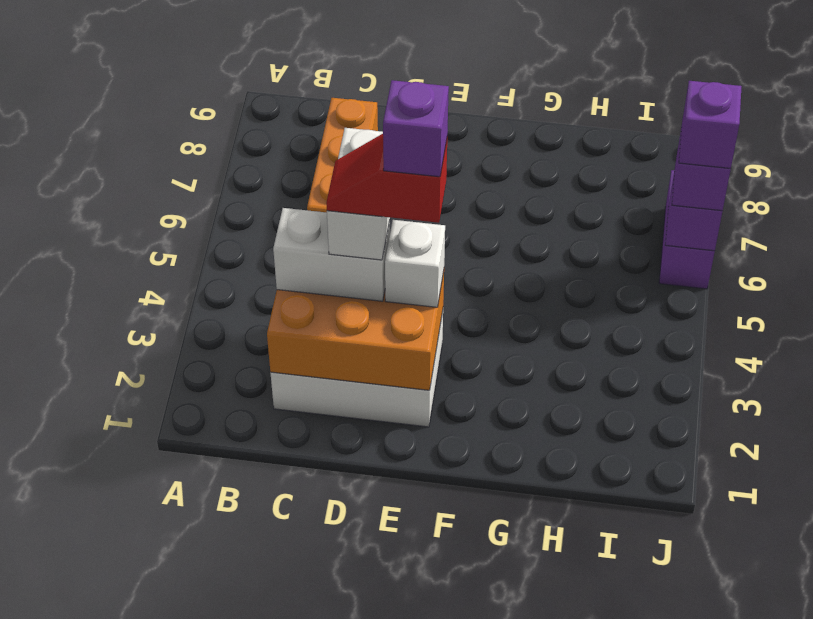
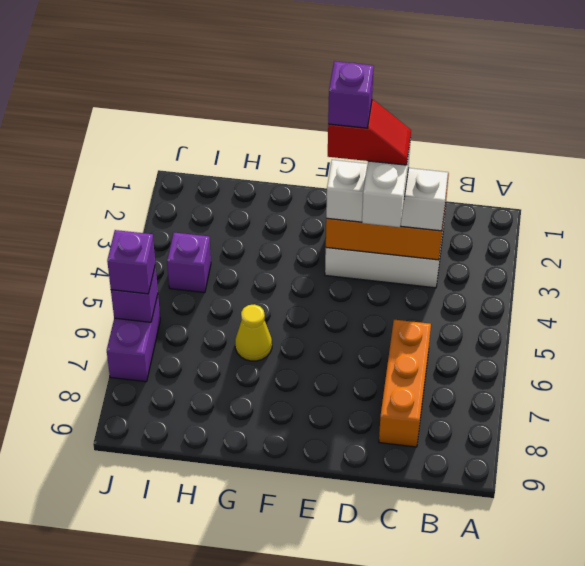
none -> yellow cone G6 level 1
purple brick J6 level 4 -> purple brick I4 level 1

